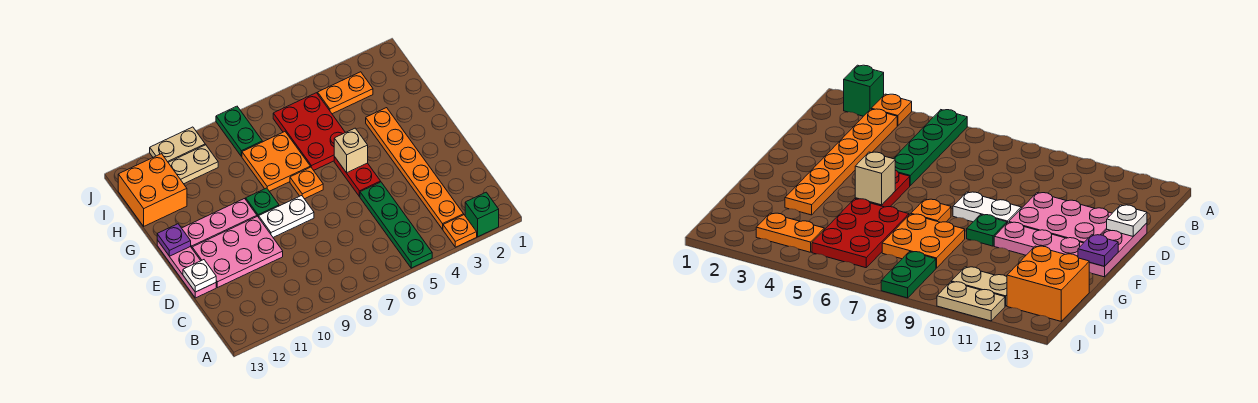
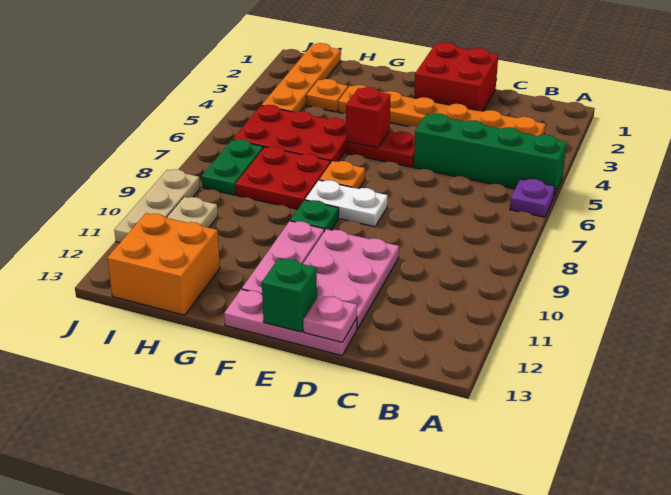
green brick A2 level 1 -> green brick E13 level 2
orange plate A3 level 1 -> orange plate H3 level 1
green plate A5:D5 level 1 -> green brick A5:D5 level 1
none -> red brick D1:E2 level 1
white plate D13 level 2 -> pink plate D13 level 2
white plate E8:E9 level 1 -> white plate E8:F8 level 1
tan brick F5 level 2 -> red brick F5 level 2
purple plate F13 level 2 -> purple plate A6 level 1
orange plate G7:H8 level 1 -> red plate G7:H8 level 1
orange plate I3:I4 level 1 -> orange plate I1:I4 level 1
green plate I8:J8 level 1 -> green plate I7:I8 level 1
tan plate J10:J11 level 1 -> tan plate J9:J11 level 1

